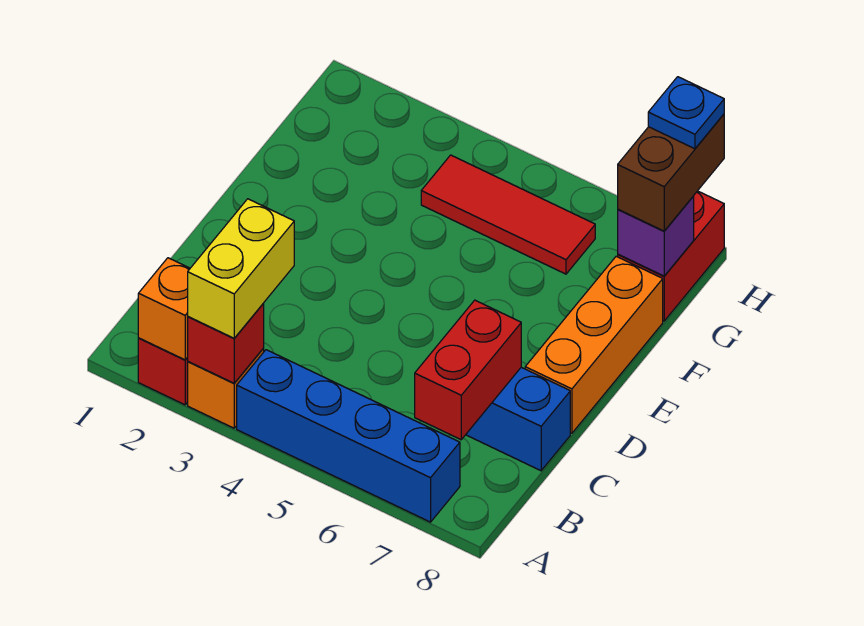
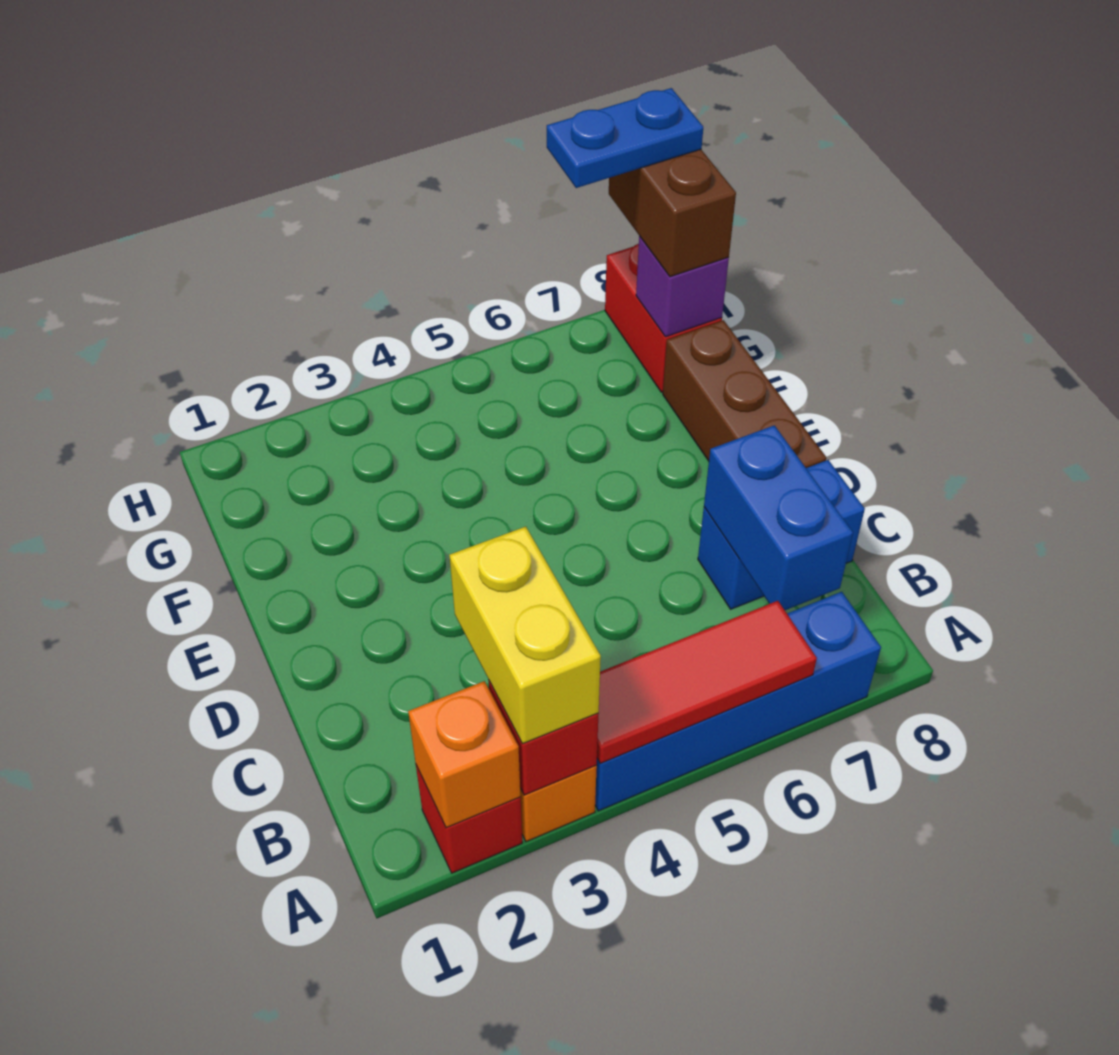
red brick B7:C7 level 2 -> blue brick B7:C7 level 2
orange brick D8:F8 level 1 -> brown brick D8:F8 level 1
red tile G4:G6 level 1 -> red tile A4:A6 level 2
blue plate H8 level 4 -> blue plate H7:H8 level 4

